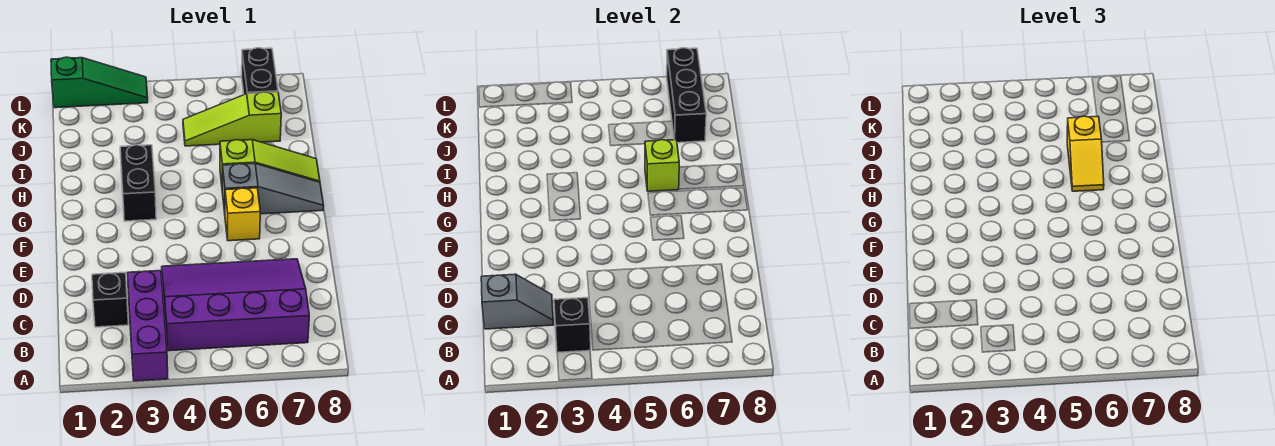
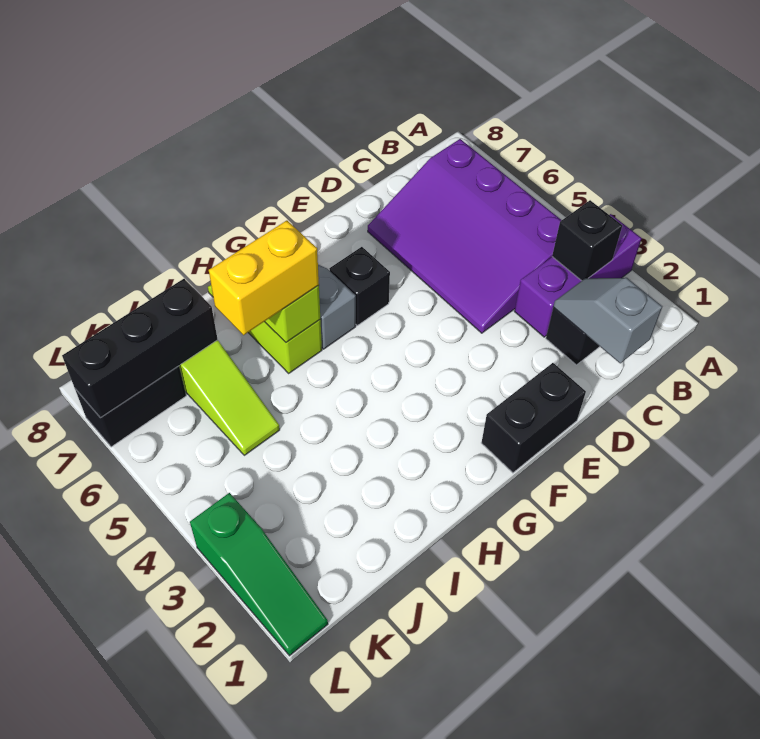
yellow brick F6 level 1 -> black brick F6 level 1
black brick G3:H3 level 1 -> black brick E1:F1 level 1
yellow slope H6:I6 level 3 top I -> yellow brick H6:I6 level 3
green slope L1:L3 level 1 top 1 -> green slope L1:L3 level 1 top 3

